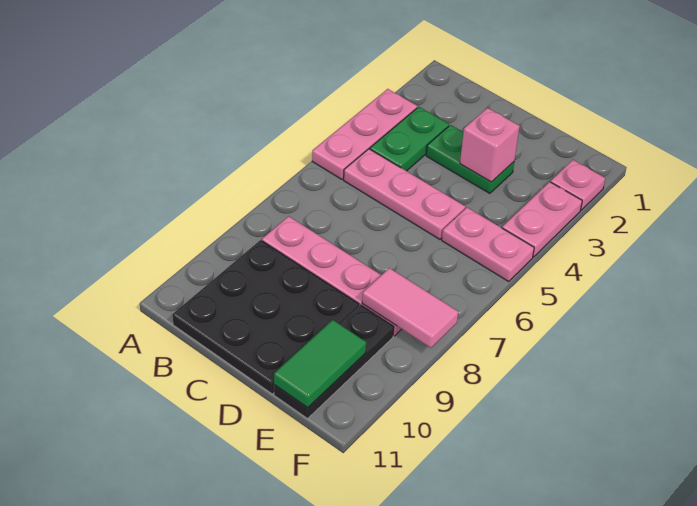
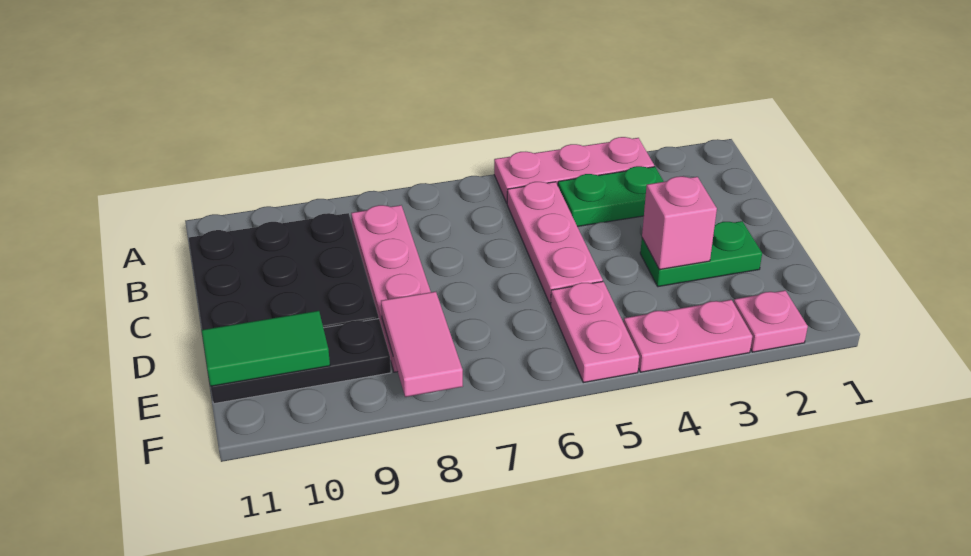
green plate C3:D3 level 1 -> green plate D2:D3 level 1

